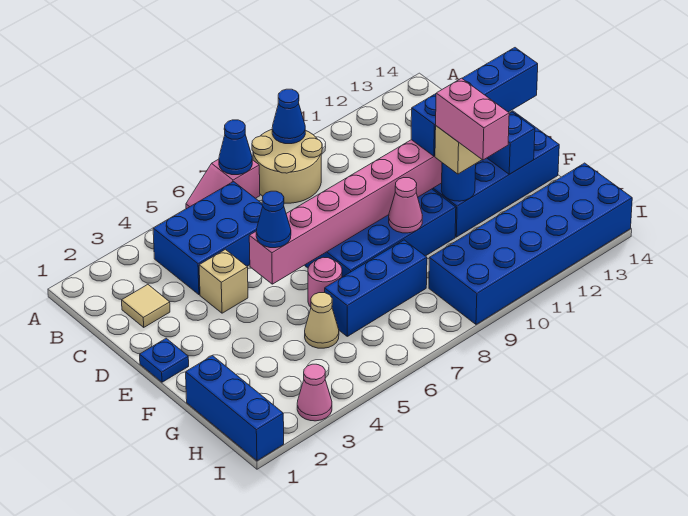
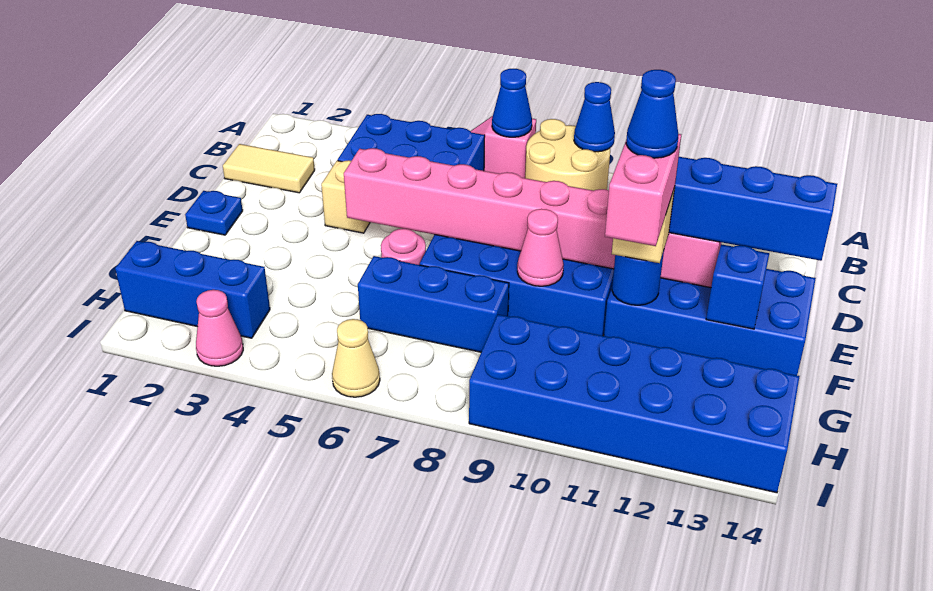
tan tile C2 level 1 -> tan tile C1:C2 level 1
blue cone E5 level 3 -> blue cone F11 level 5
blue brick G1:I1 level 1 -> blue brick H1:H3 level 1
tan cone G5 level 1 -> tan cone I6 level 1

